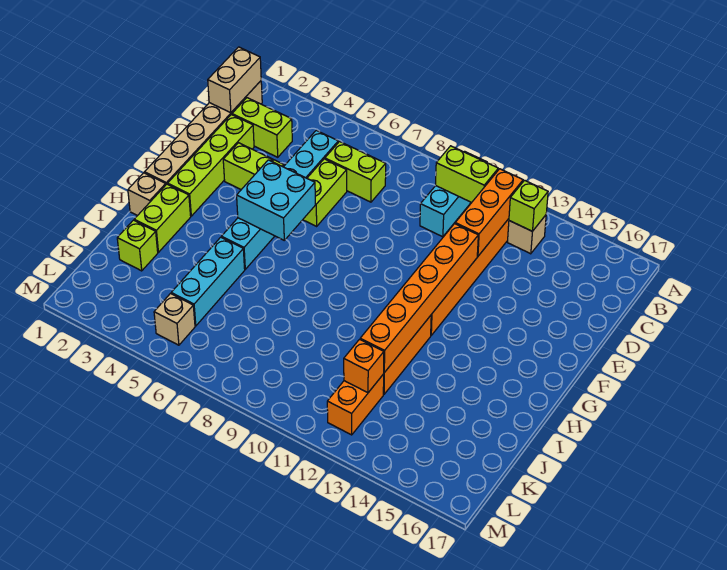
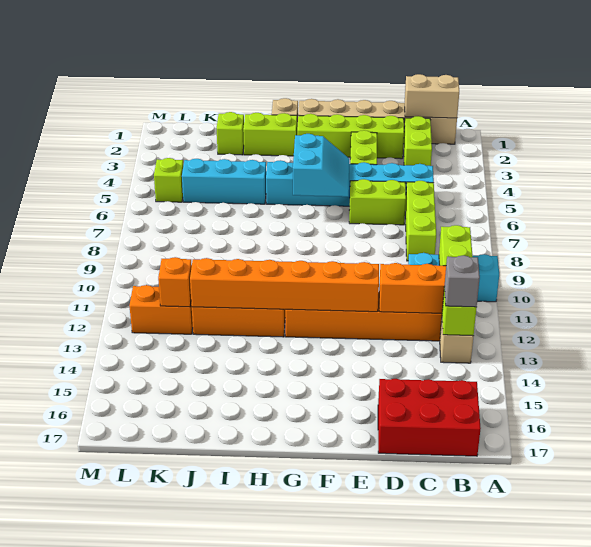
none -> grey brick B13 level 3
none -> red brick B16:D17 level 1
lime brick C6:C7 level 1 -> lime brick C6:C8 level 1
cyan brick F5:G6 level 2 -> cyan slope F5:G6 level 2 top G
tan brick L5 level 1 -> lime brick L5 level 1

